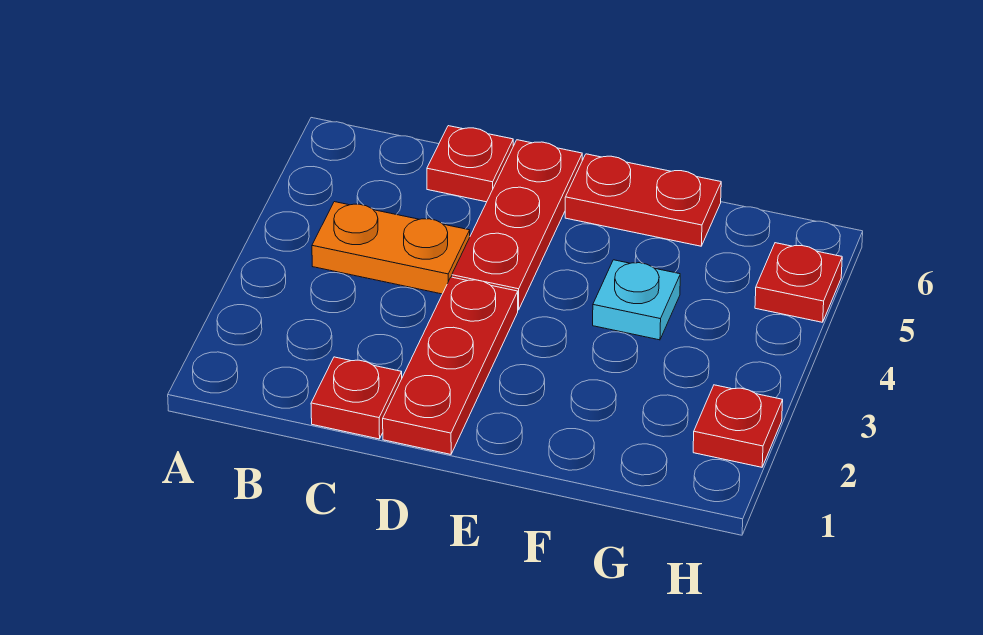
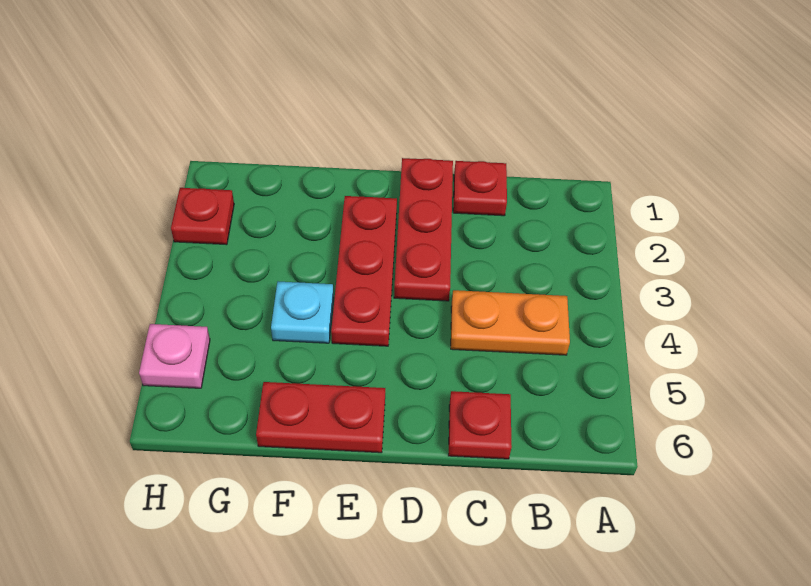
red plate D4:D6 level 1 -> red plate E2:E4 level 1
red plate H5 level 1 -> pink plate H5 level 1

